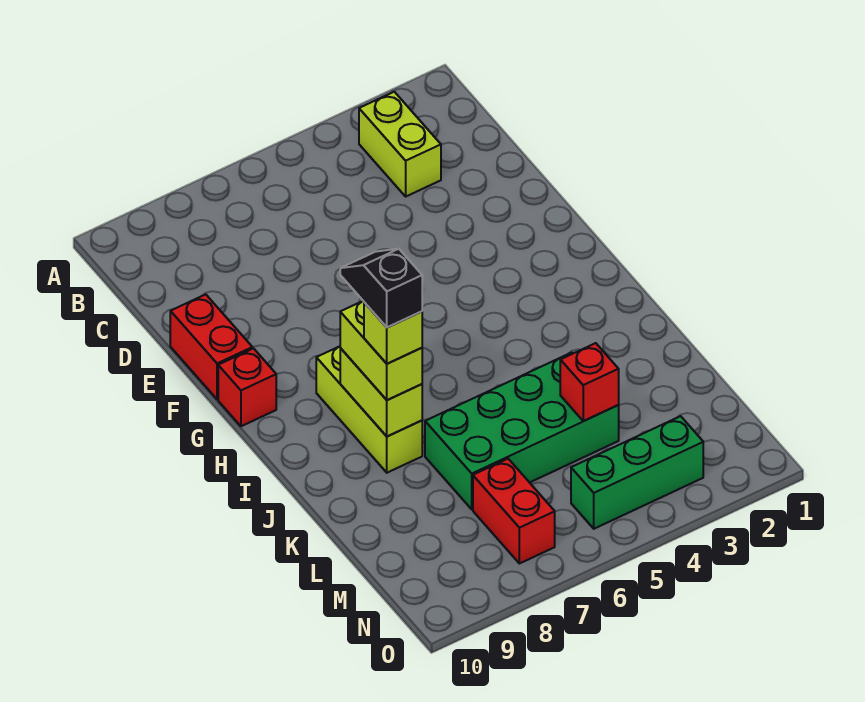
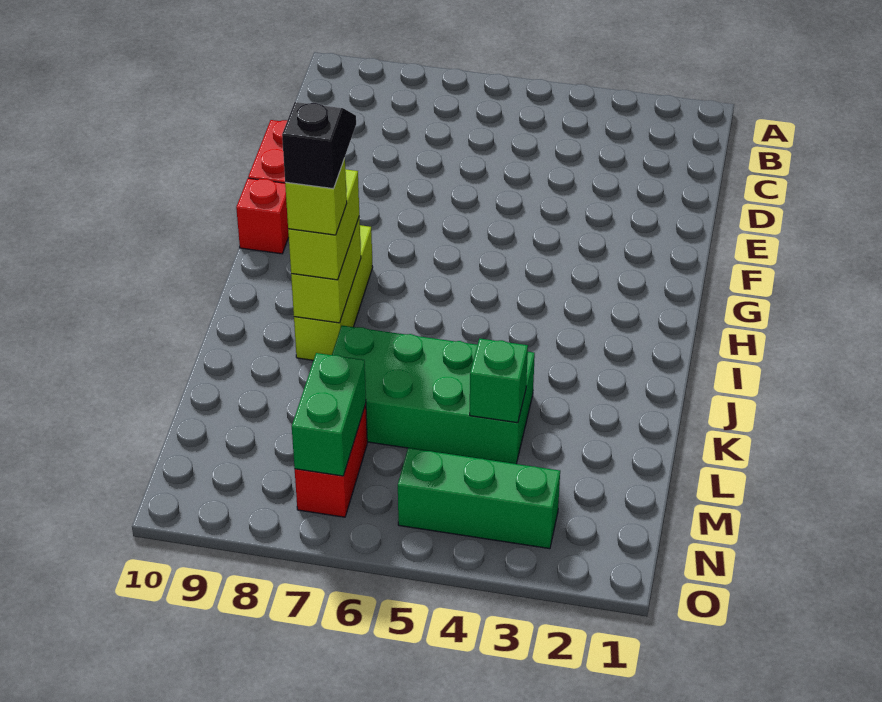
lime brick B3:C3 level 1 -> none
red brick L4 level 2 -> green brick L4 level 2
none -> green brick M7:N7 level 2

